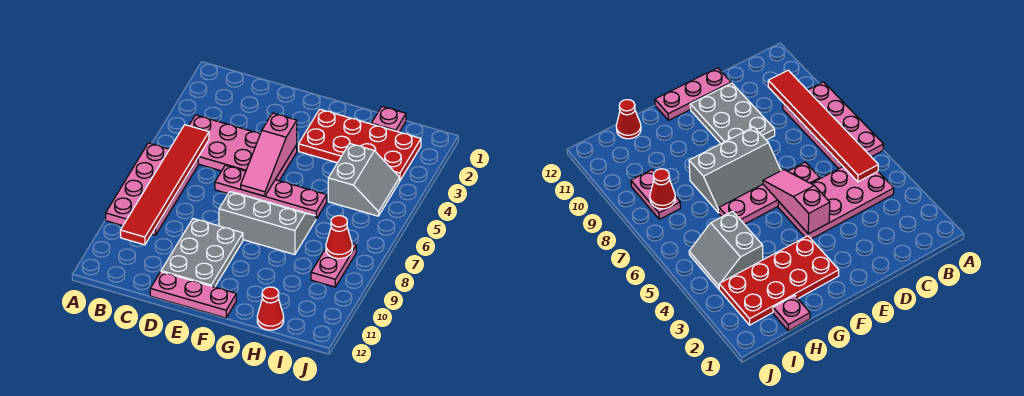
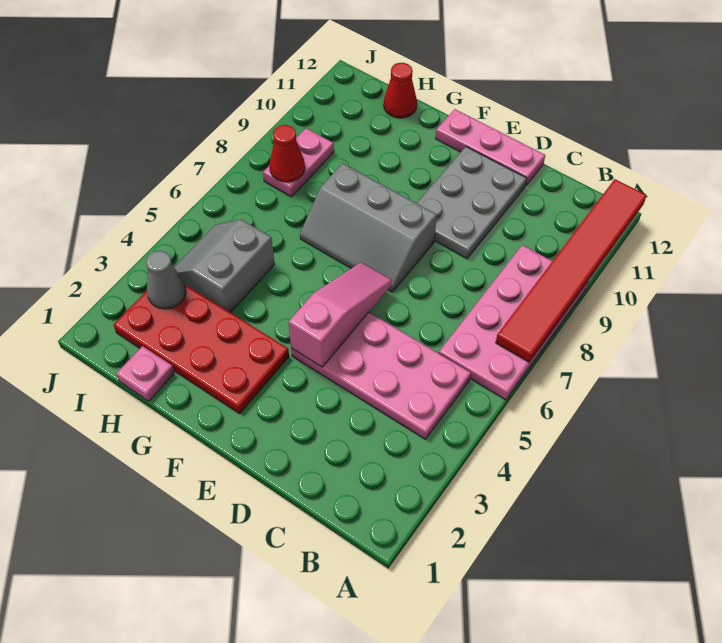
red tile B5:B10 level 2 -> red tile A7:A12 level 2
pink plate D6:G6 level 1 -> none
none -> grey cone I3 level 2

